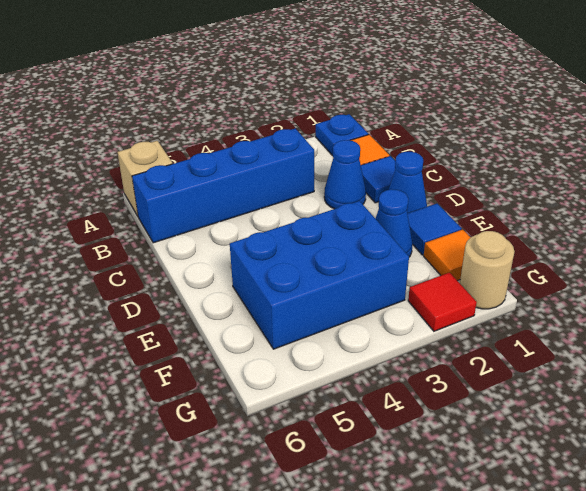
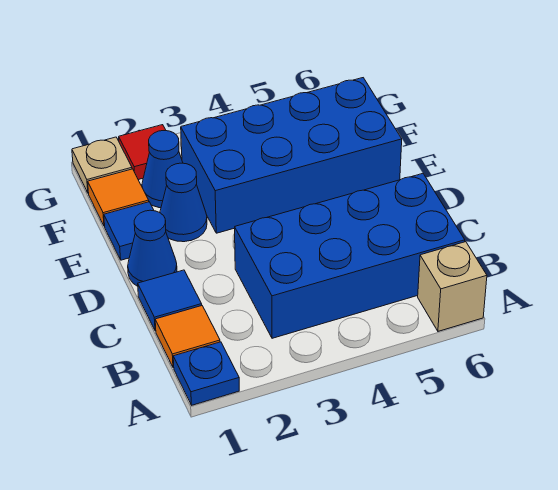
blue brick B3:B6 level 1 -> blue brick B3:C6 level 1
blue cone C2 level 1 -> blue cone F2 level 1
blue brick E3:F5 level 1 -> blue brick E3:F6 level 1
tan round brick G1 level 1 -> tan plate G1 level 1

